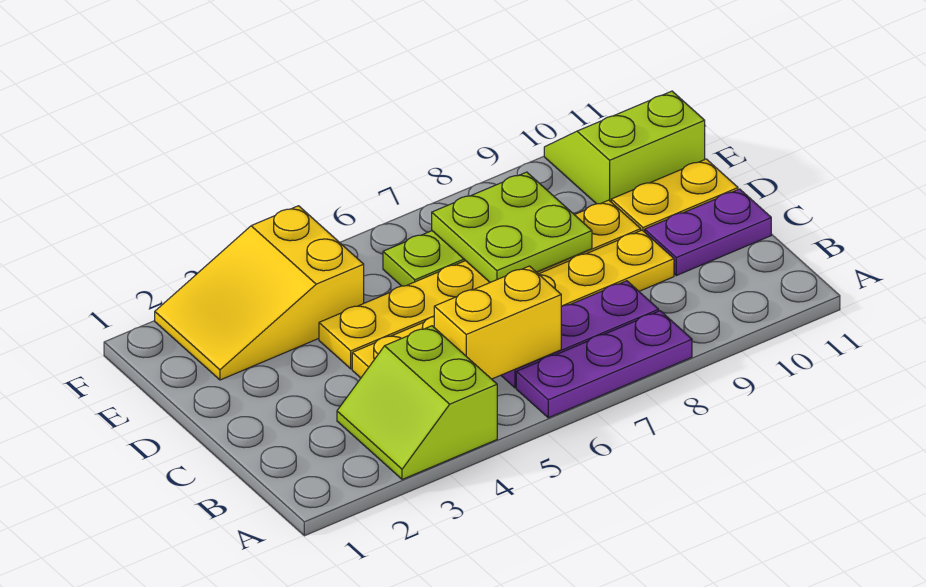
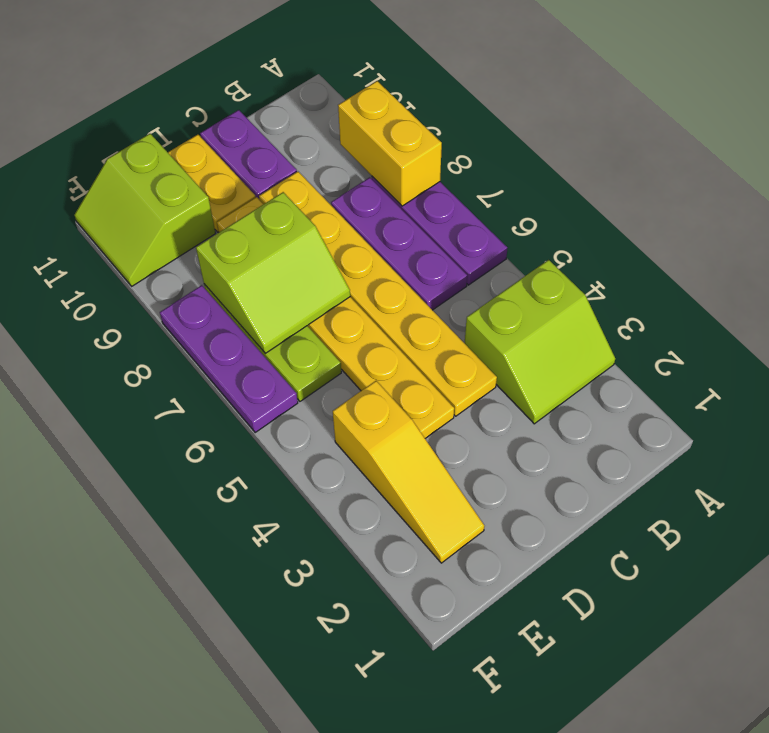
yellow brick B5:B6 level 2 -> yellow brick A8:A9 level 2
lime plate D7:E8 level 2 -> lime slope D7:E8 level 2 top 8
yellow slope E2:F4 level 1 top 4 -> yellow slope E2:E4 level 1 top 4
none -> purple plate F6:F8 level 1

